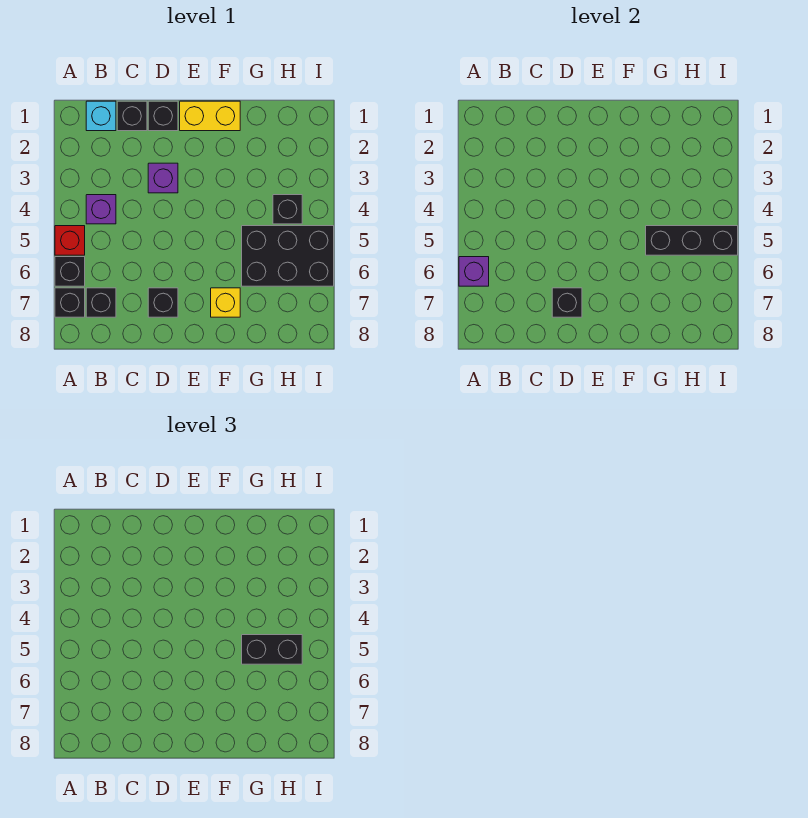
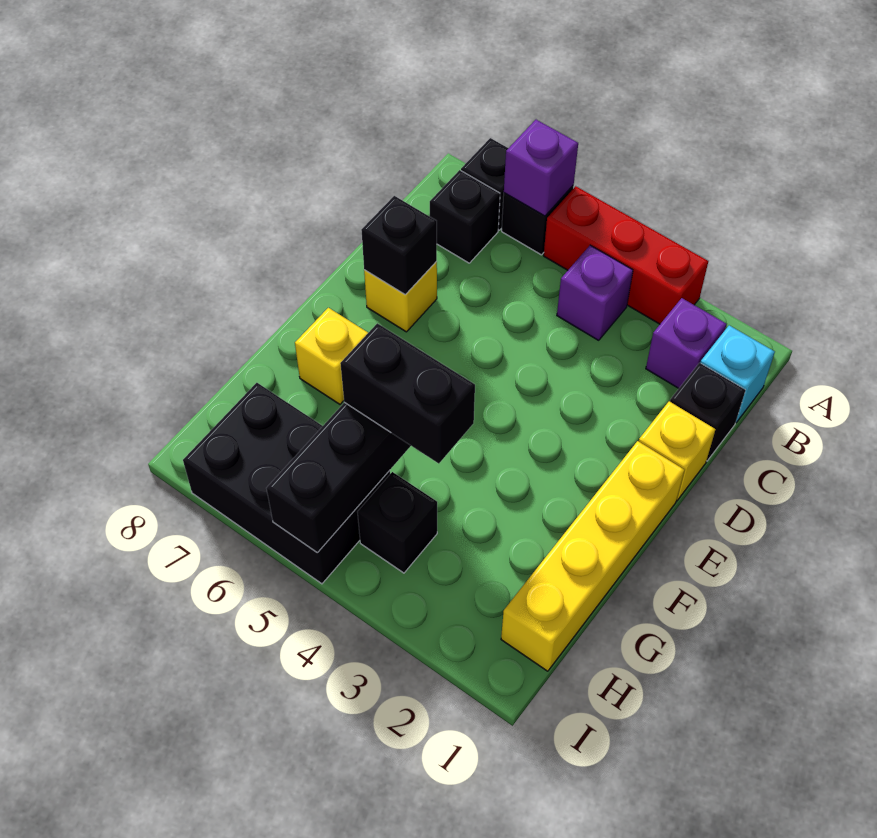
red brick A5 level 1 -> red brick A3:A5 level 1
black brick D1 level 1 -> yellow brick D1 level 1
purple brick D3 level 1 -> purple brick B2 level 1
black brick D7 level 1 -> yellow brick D7 level 1
yellow brick E1:F1 level 1 -> yellow brick E1:H1 level 1
black brick G5:I6 level 1 -> black brick H5:I7 level 1
black brick G5:H5 level 3 -> black brick G4:G5 level 3

